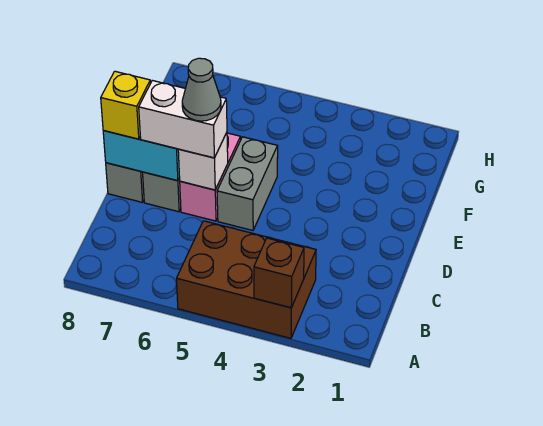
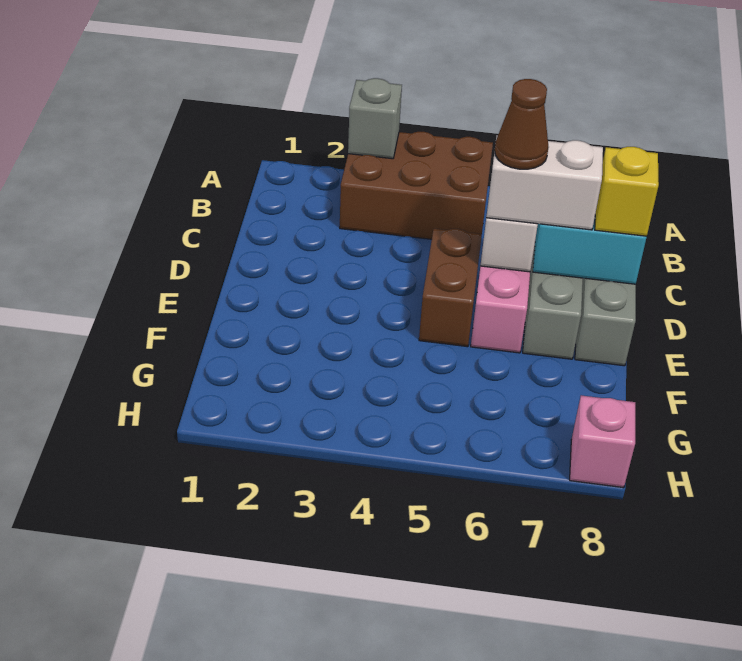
brown brick A3 level 2 -> grey brick A3 level 2
grey brick D5:E5 level 1 -> brown brick D5:E5 level 1
grey cone D6 level 4 -> brown cone D6 level 4
none -> pink brick H8 level 1

